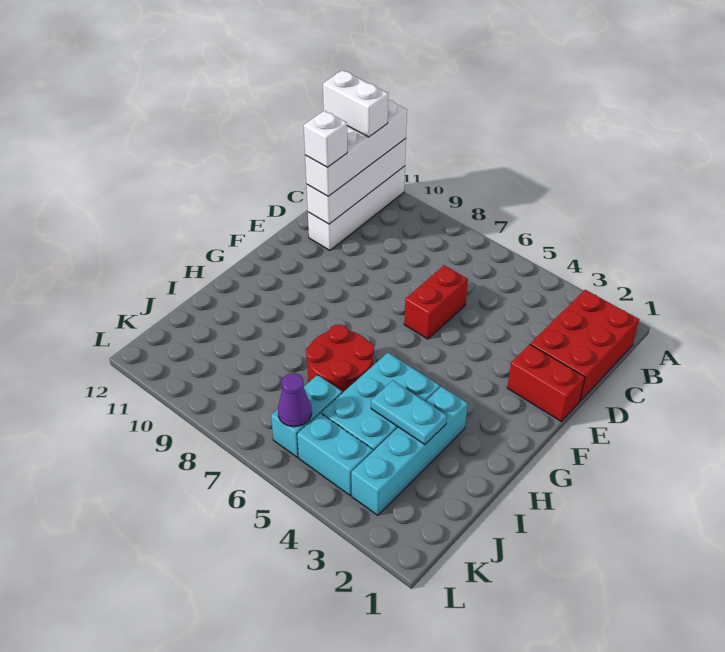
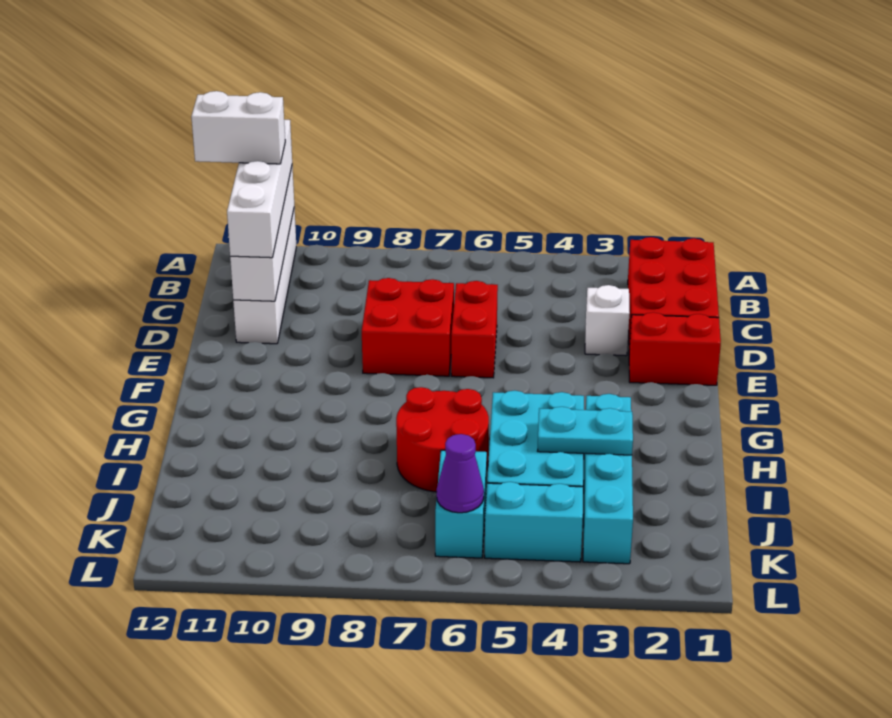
none -> red brick D7:E8 level 1
white brick D11 level 4 -> white brick D3 level 1

